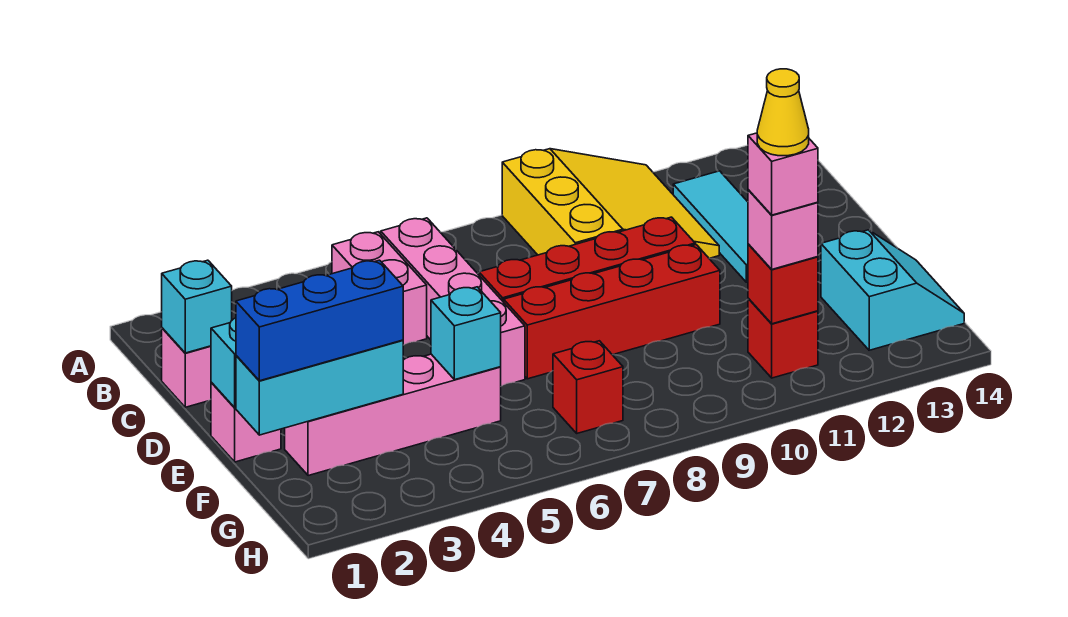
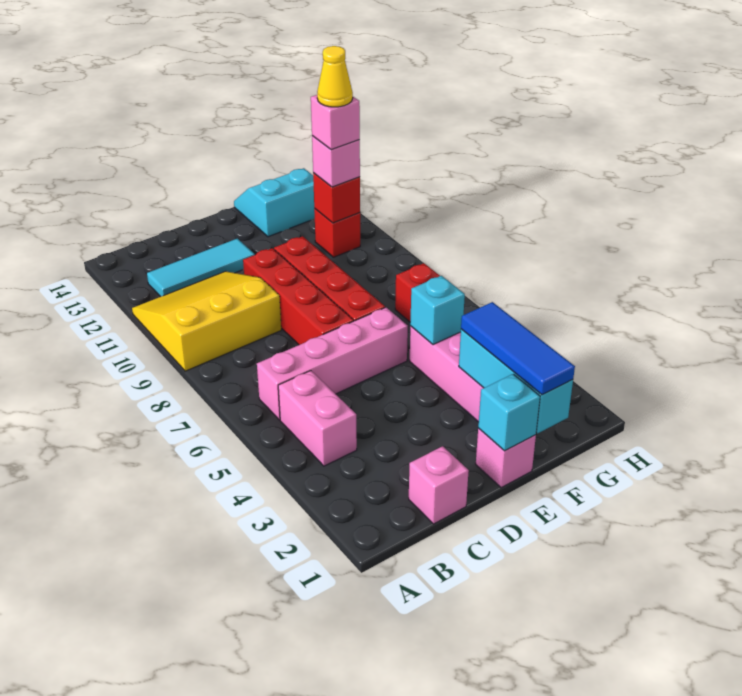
pink brick B5:C5 level 1 -> pink brick B4:B5 level 1
cyan brick C1 level 2 -> none
blue brick F1:F3 level 3 -> blue tile F1:F3 level 3

